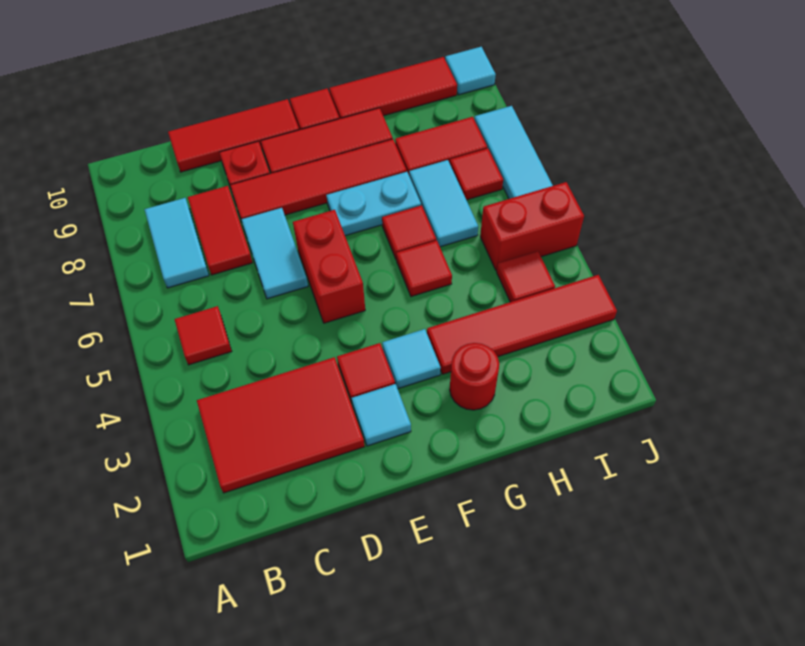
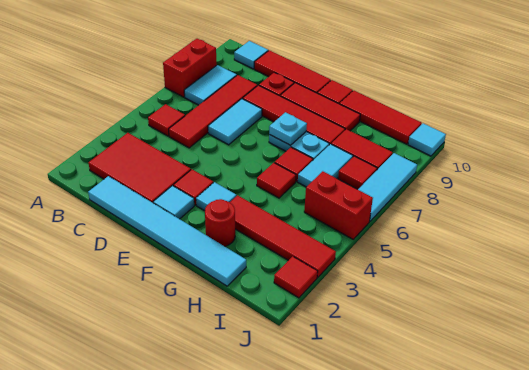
none -> cyan tile B10 level 1
none -> cyan tile C1:H1 level 1
red tile C7:C8 level 1 -> red tile C5:C8 level 1
red brick E5:E6 level 1 -> red brick A7:A8 level 1
none -> cyan plate F7 level 2
red tile I4 level 1 -> red tile J2 level 1

